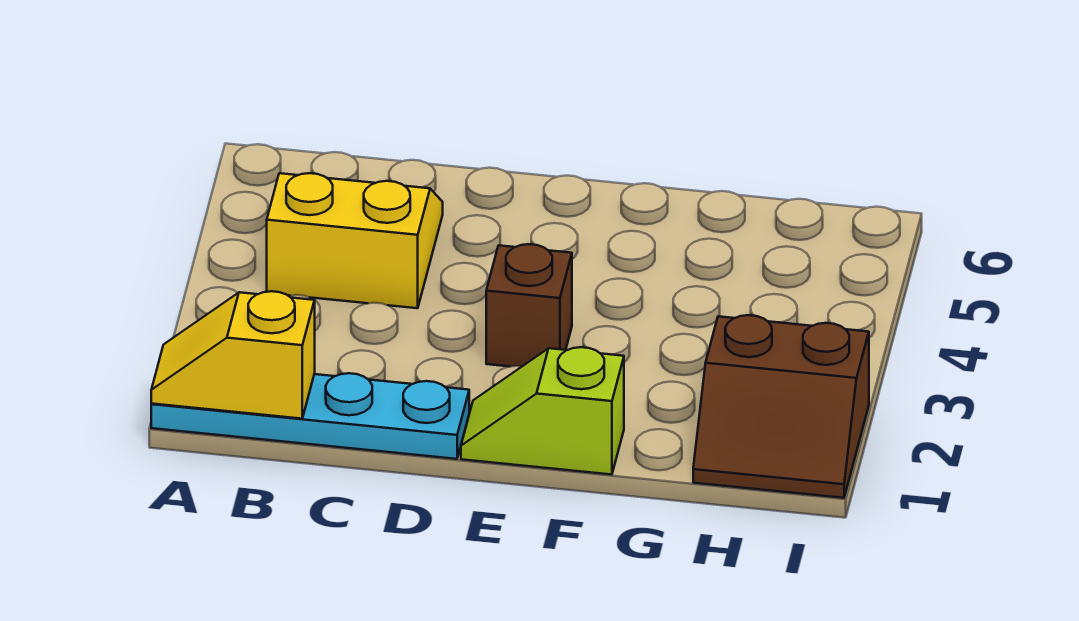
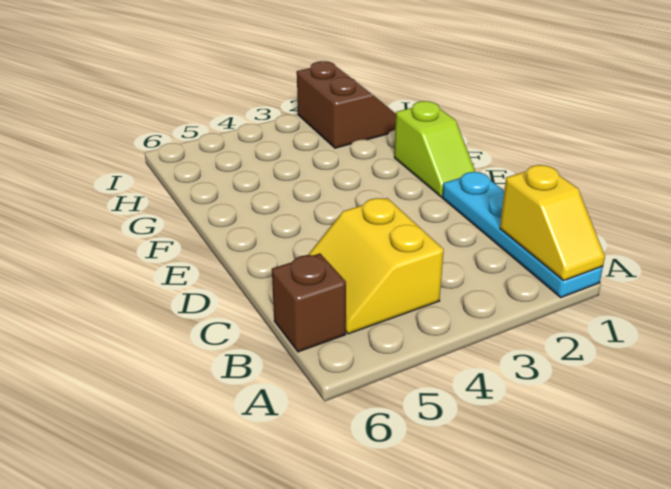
brown brick E3 level 1 -> brown brick B6 level 1

